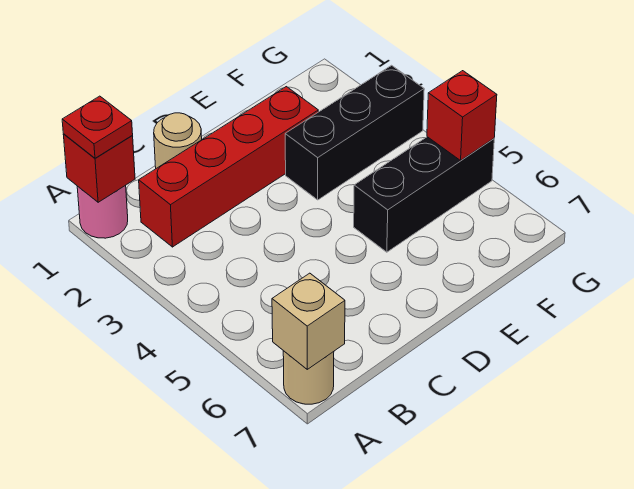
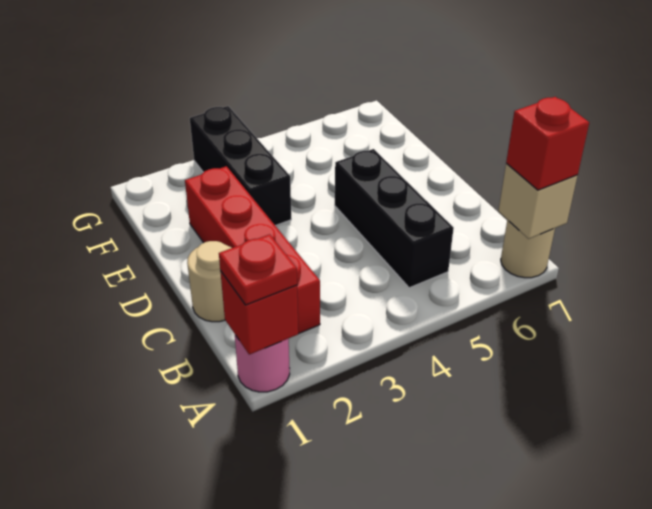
black brick E5:G5 level 1 -> black brick B5:D5 level 1
red brick G5 level 2 -> red brick A7 level 3

